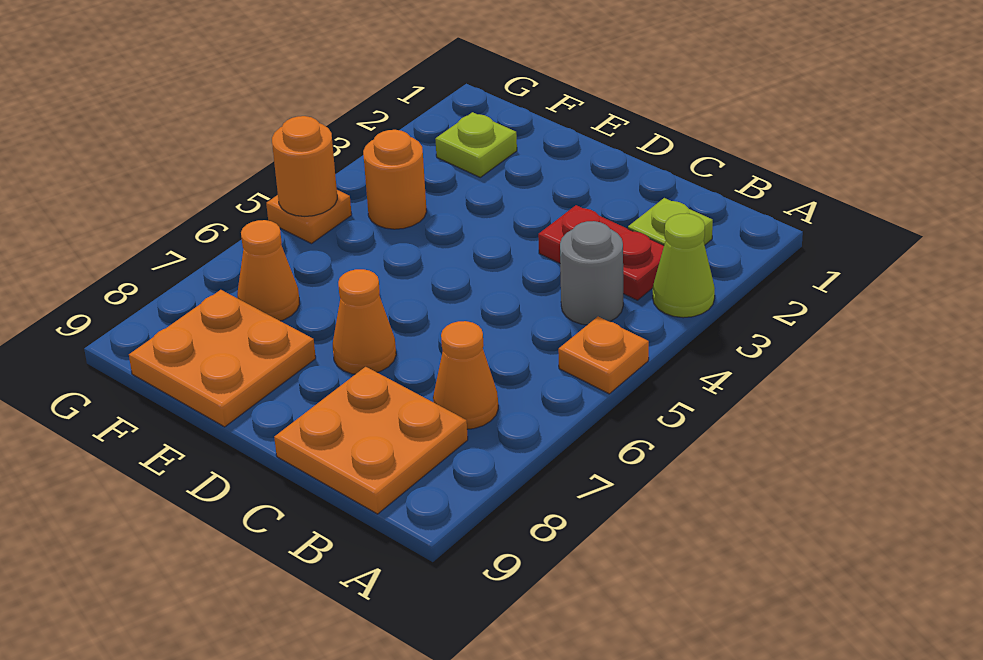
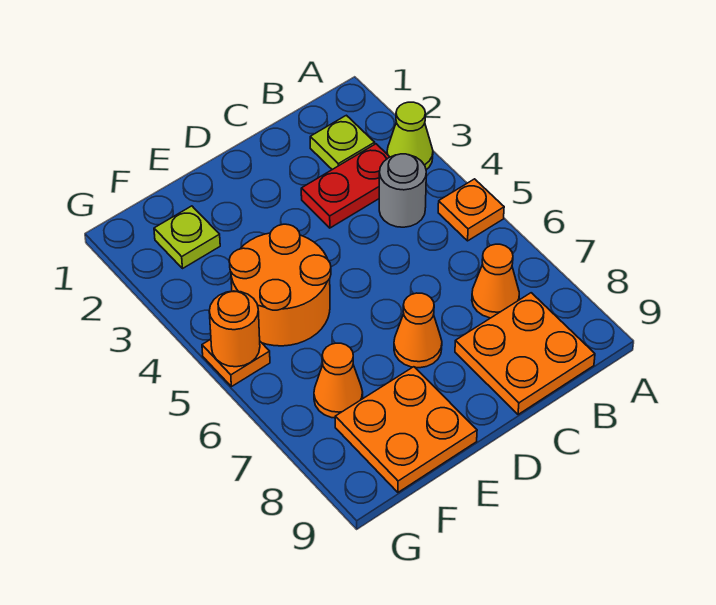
orange round brick F4 level 1 -> orange round brick E4:F5 level 1

